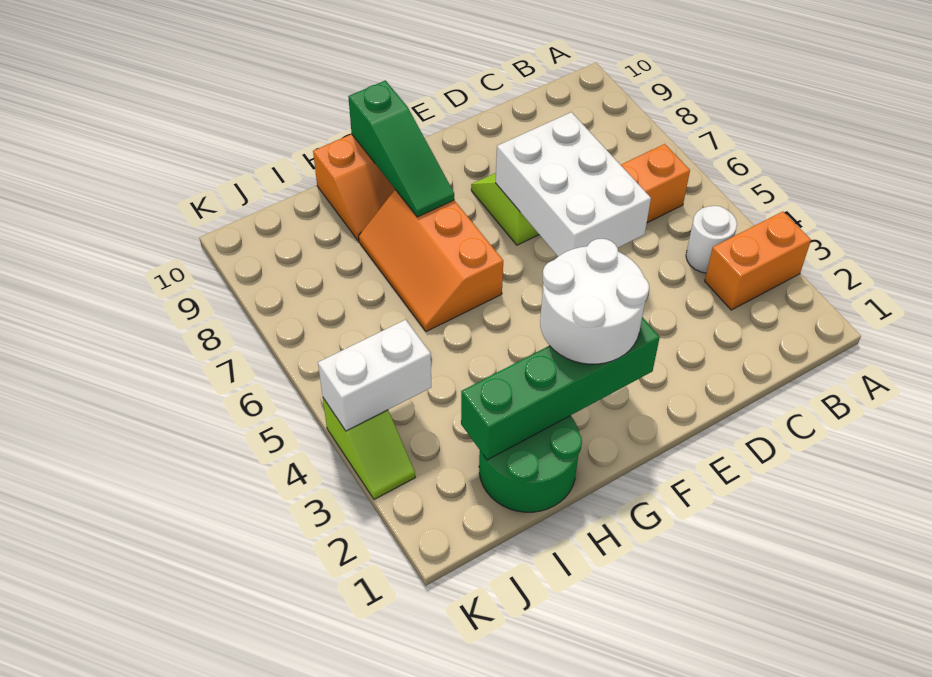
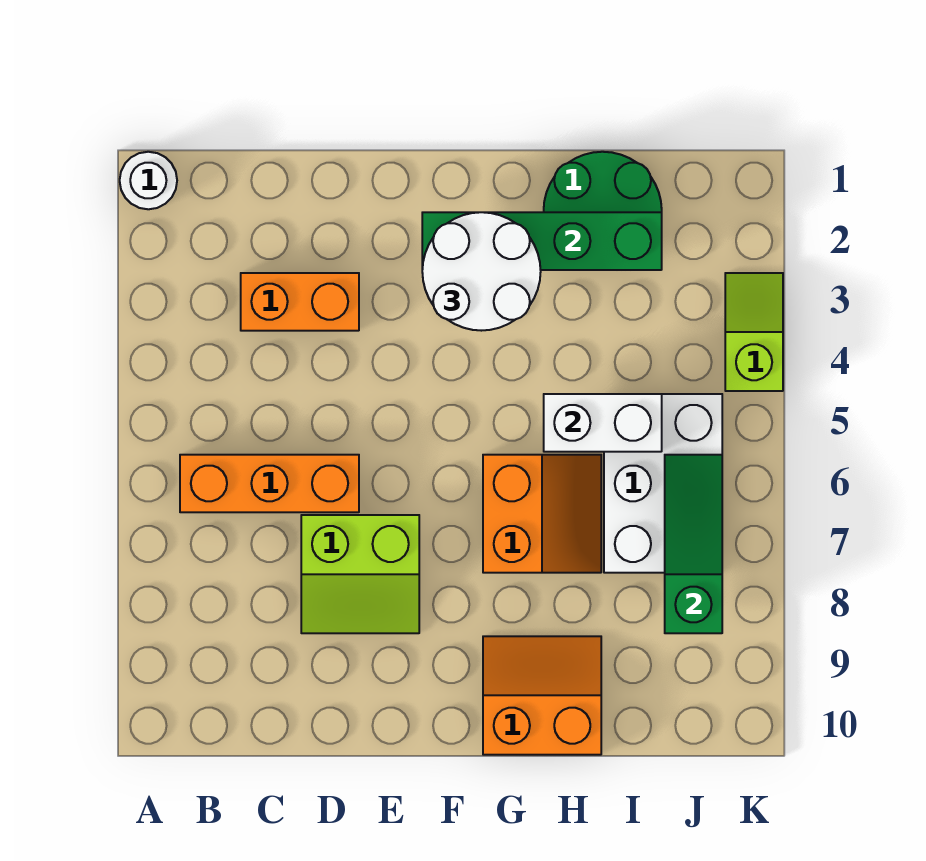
orange brick A3:B3 level 1 -> orange brick C3:D3 level 1
white round brick B4 level 1 -> white round brick A1 level 1
white brick D5:E7 level 2 -> white brick I5:J7 level 1
orange slope G6:H8 level 1 top G -> orange slope G6:H7 level 1 top G
green slope G8:G10 level 2 top 10 -> green slope J6:J8 level 2 top 8
white brick J4:K4 level 2 -> white brick H5:I5 level 2

